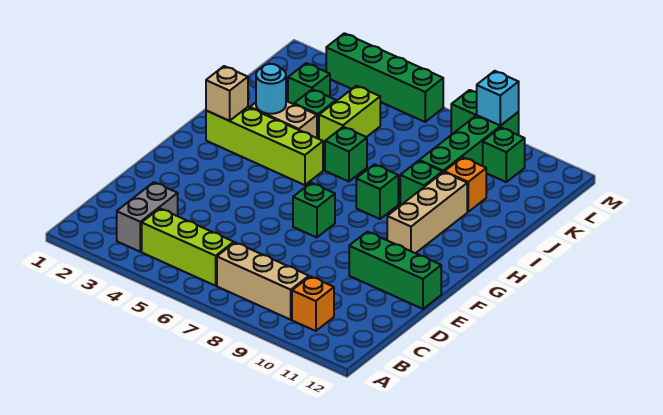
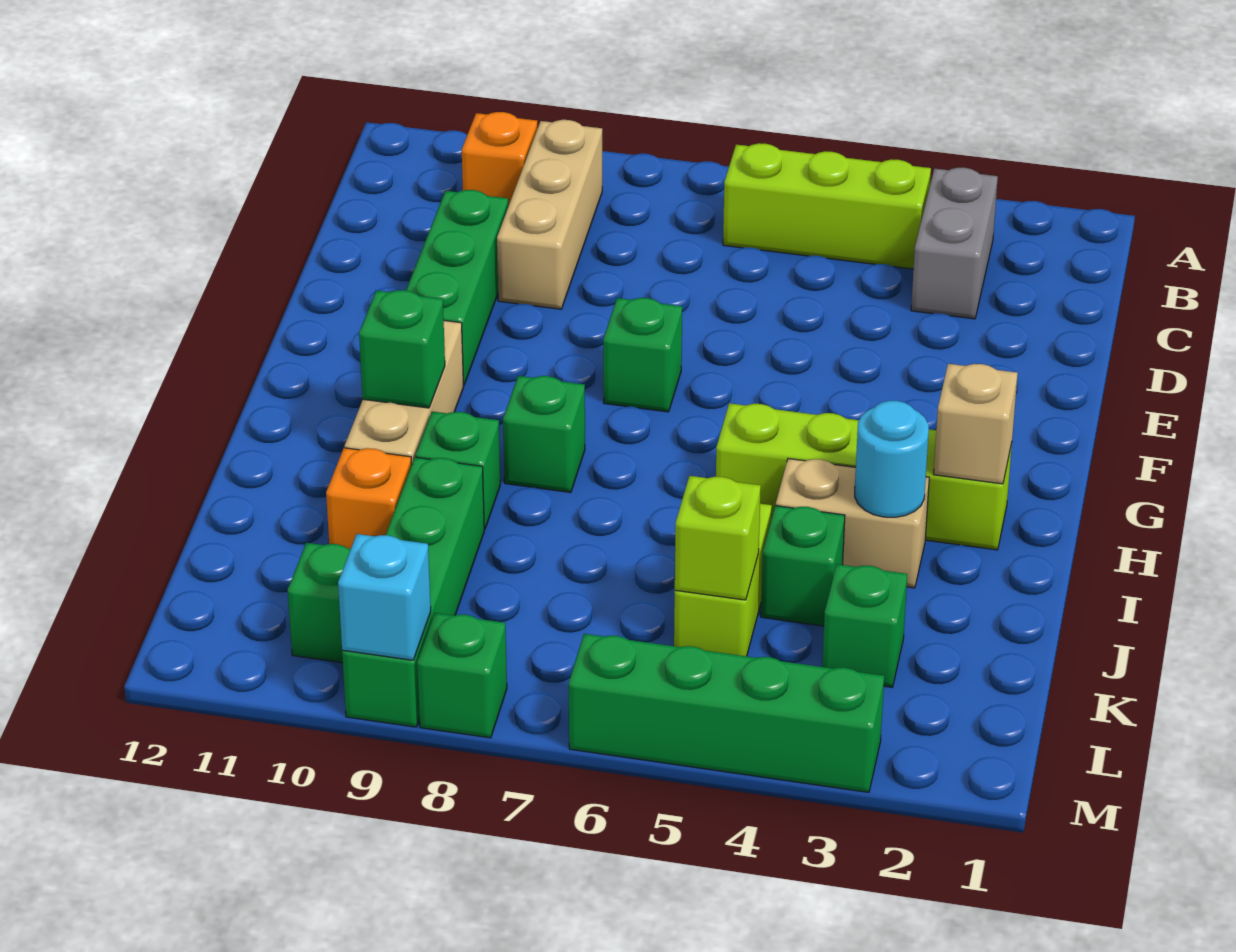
tan brick B7:B9 level 1 -> tan brick B9:D9 level 1
green brick E10:E12 level 1 -> green brick D10:F10 level 1
green brick I6 level 1 -> green brick H10 level 2
none -> lime brick K5 level 2

